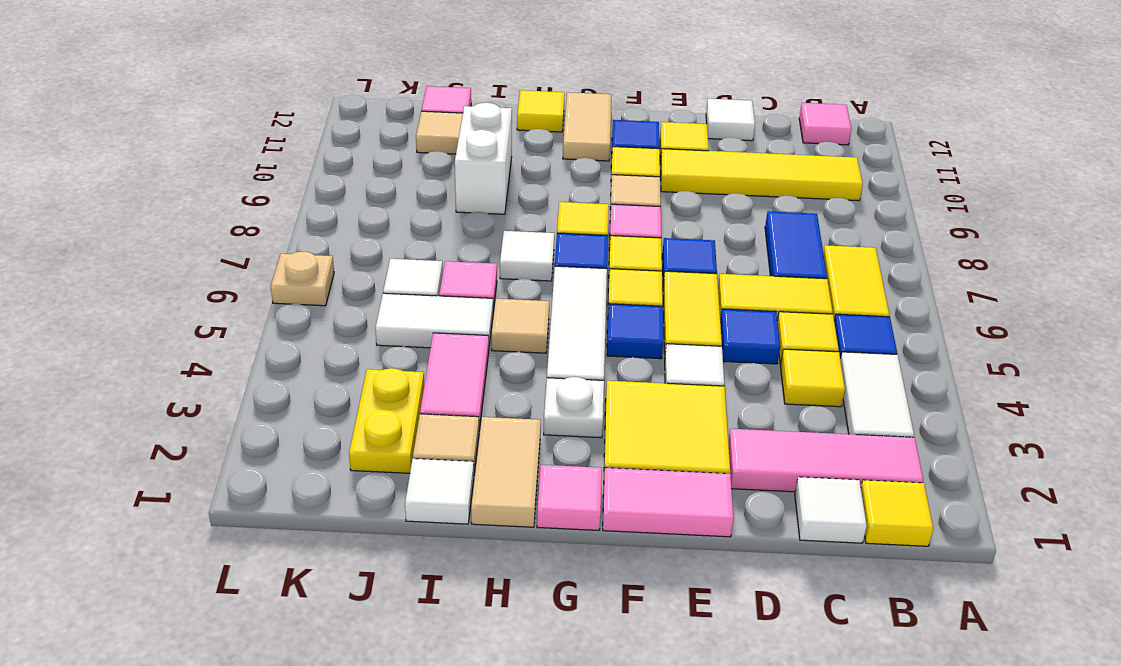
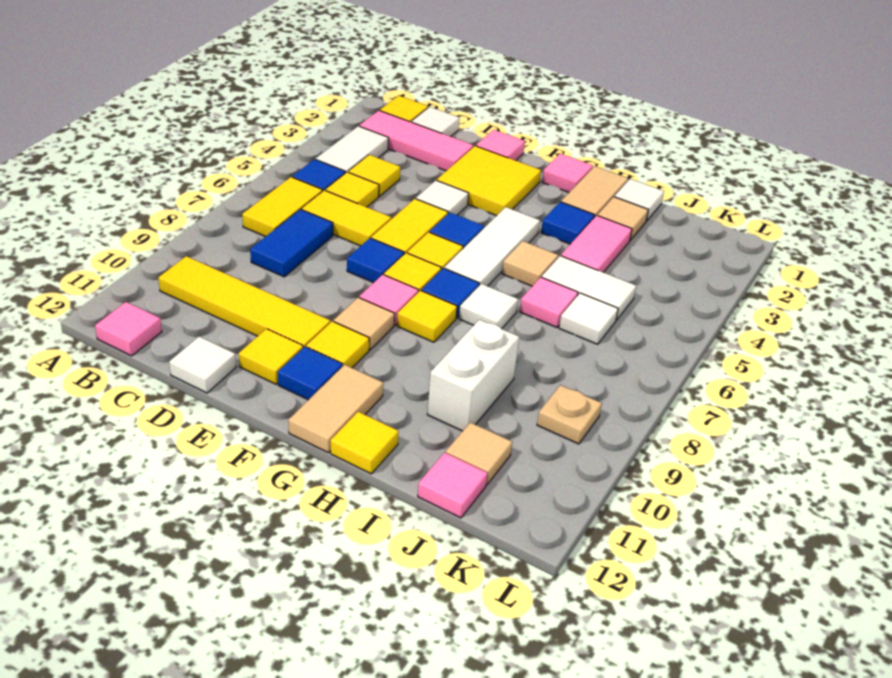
blue tile D5 level 1 -> blue tile H3 level 1
pink tile E1:F1 level 1 -> pink tile E1 level 1
white plate G3 level 1 -> none
yellow plate J2:J3 level 1 -> none
tan plate L6 level 1 -> tan plate K9 level 1

